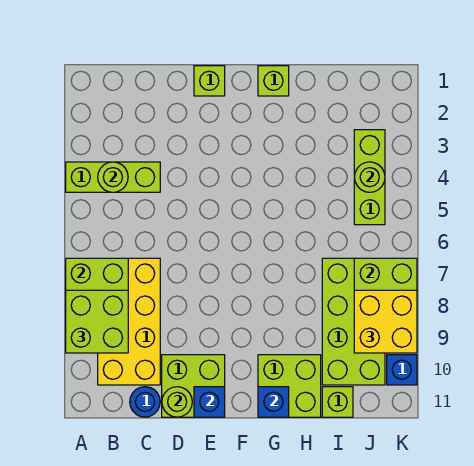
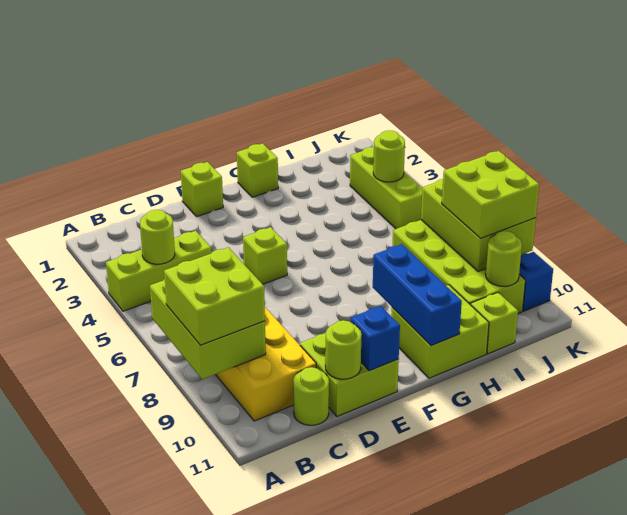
blue round brick C11 level 1 -> lime round brick C11 level 1
none -> lime brick E5 level 1
blue brick G11 level 2 -> blue brick G9:G11 level 2
yellow brick J8:K9 level 3 -> lime brick J8:K9 level 3
none -> lime round brick J10 level 2

